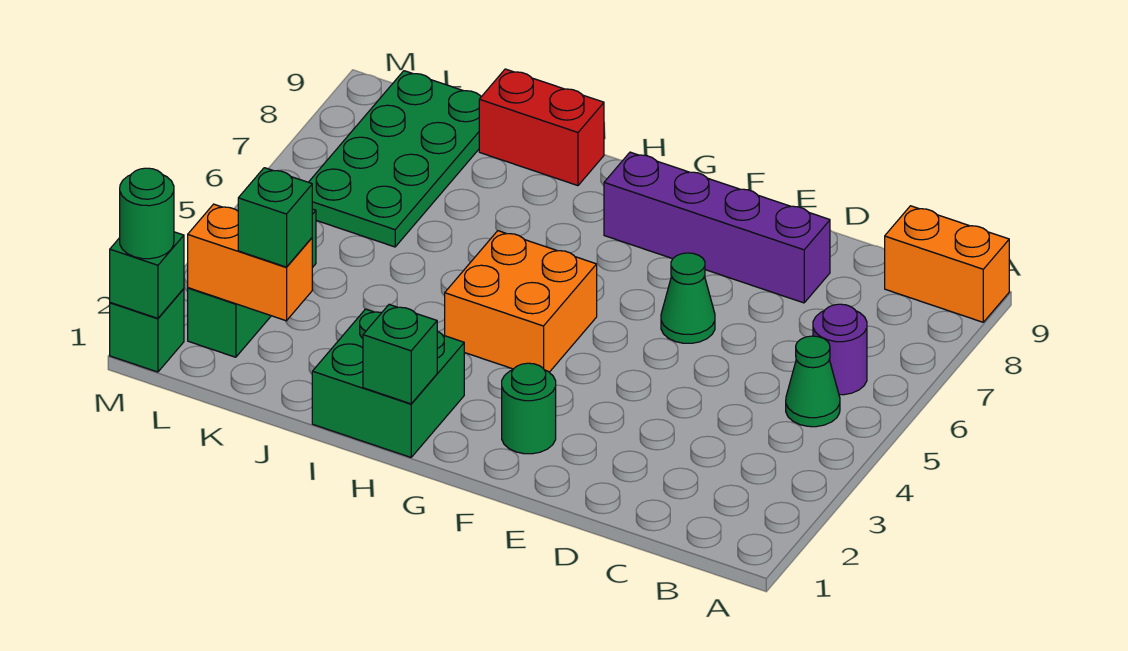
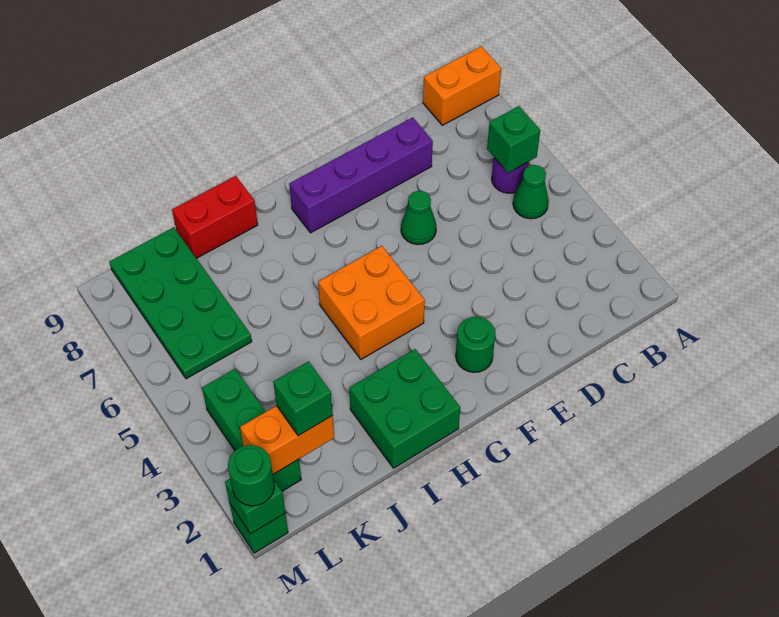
green brick H1 level 2 -> green brick B6 level 2

